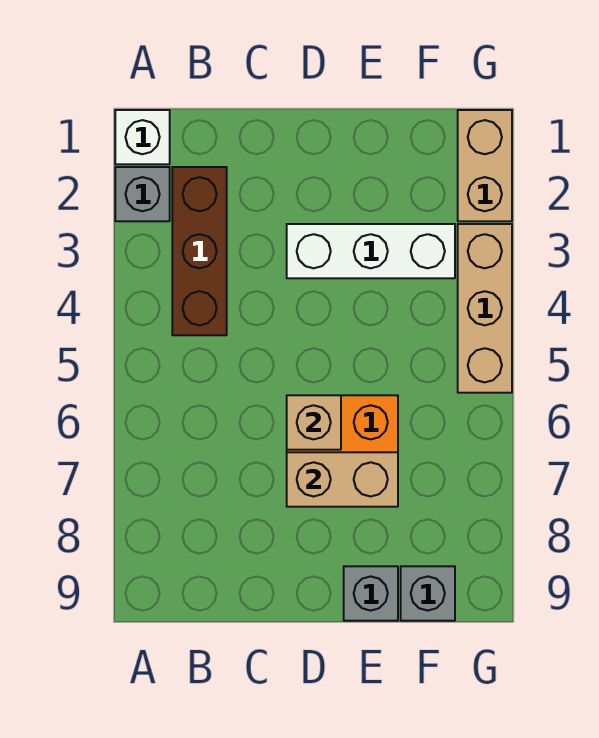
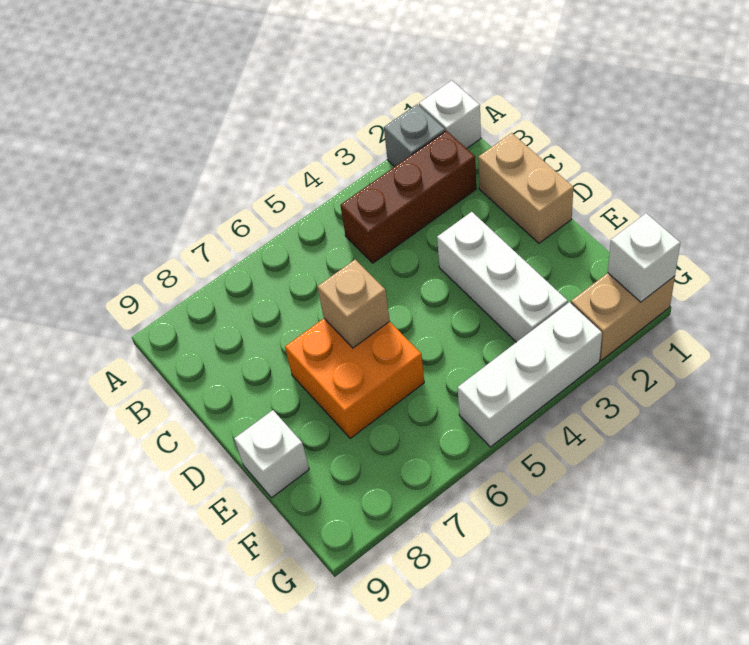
tan brick D7:E7 level 2 -> tan brick C1:D1 level 1
grey brick E9 level 1 -> white brick E9 level 1
grey brick F9 level 1 -> none
none -> white brick G1 level 2
tan brick G3:G5 level 1 -> white brick G3:G5 level 1

